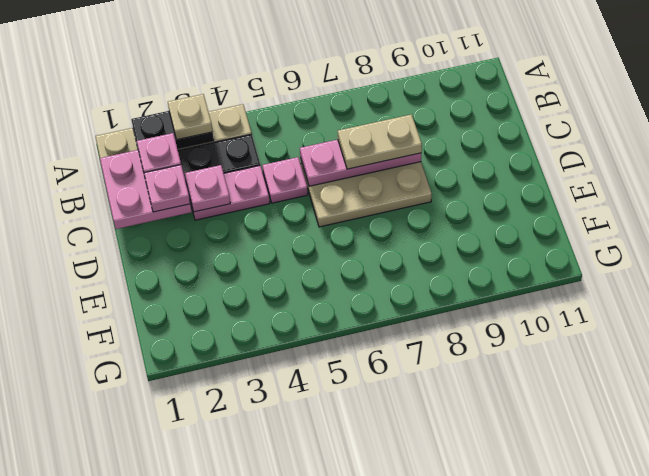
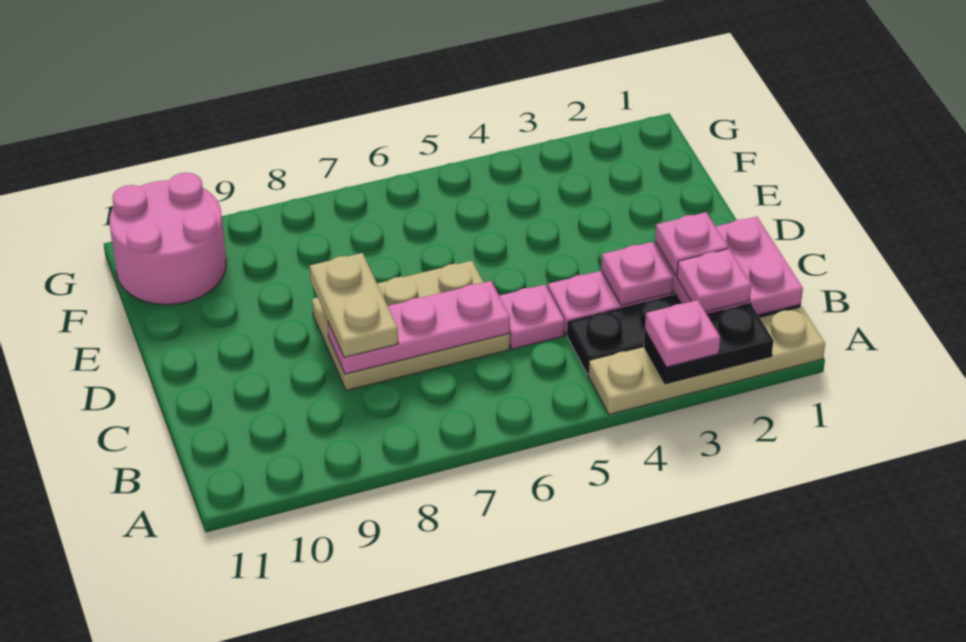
tan plate A3 level 3 -> pink plate A3 level 3
tan plate C7:C8 level 3 -> tan plate C8:D8 level 3
none -> pink round brick F10:G11 level 1

